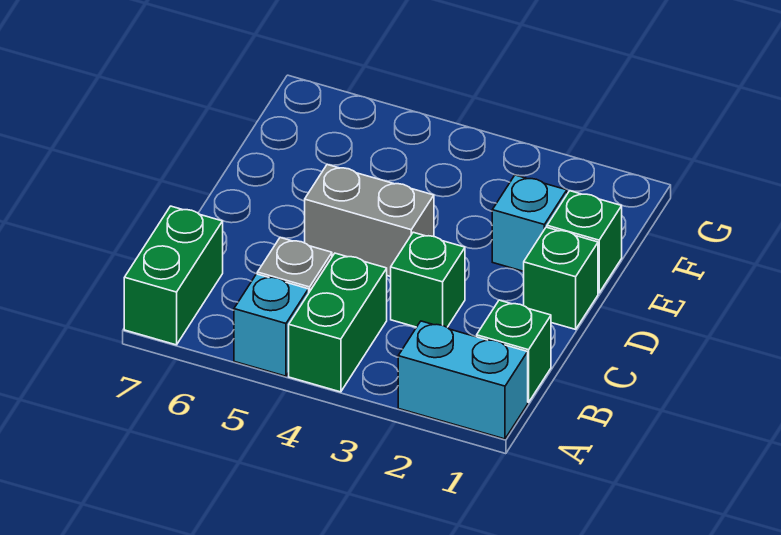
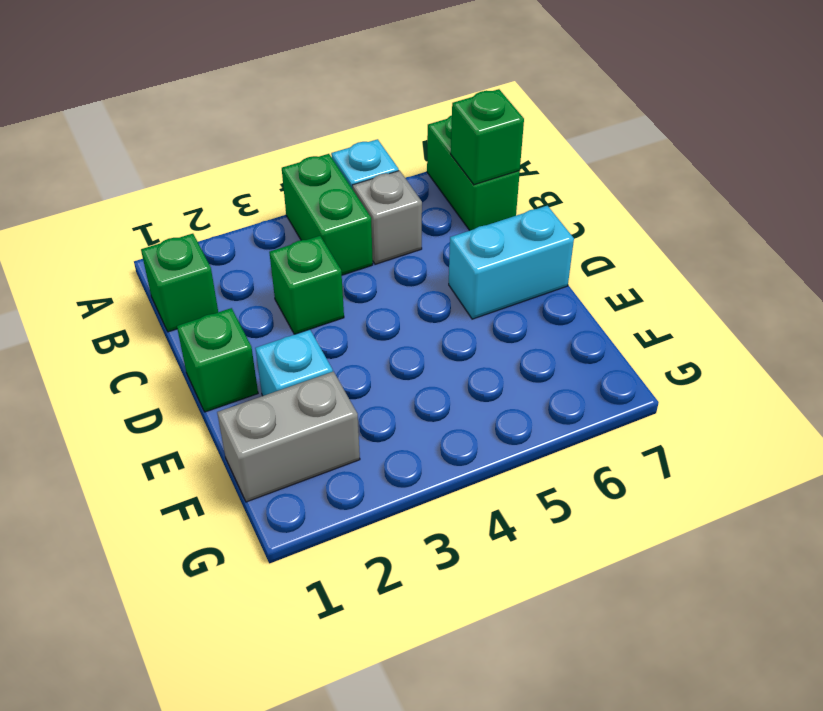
cyan brick A1:A2 level 1 -> cyan brick D6:D7 level 1
grey brick D4:D5 level 1 -> grey brick F1:F2 level 1
green brick E1 level 1 -> green brick B7 level 2

